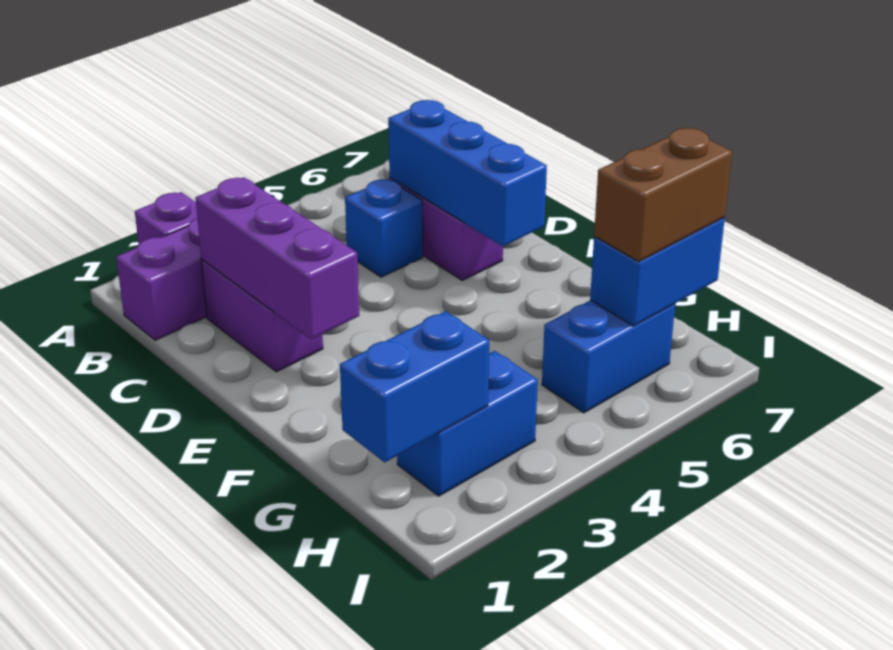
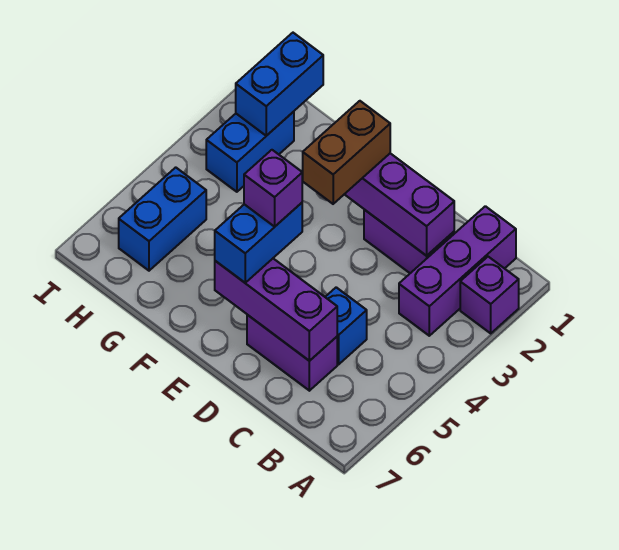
blue brick C6:E6 level 2 -> purple brick C6:E6 level 2
none -> purple brick E5 level 4
blue brick H6:H7 level 2 -> blue brick E5:E6 level 3
brown brick H6:H7 level 3 -> brown brick E2:E3 level 3

